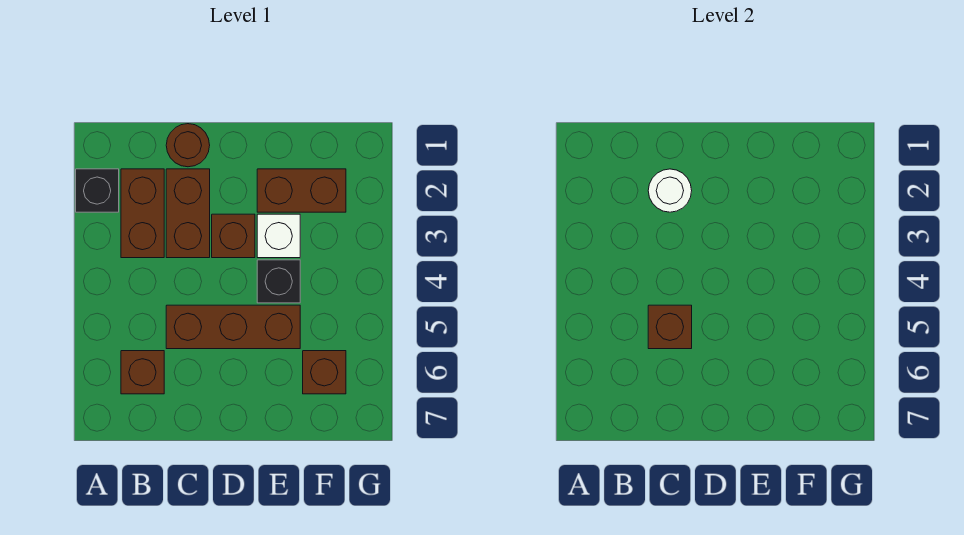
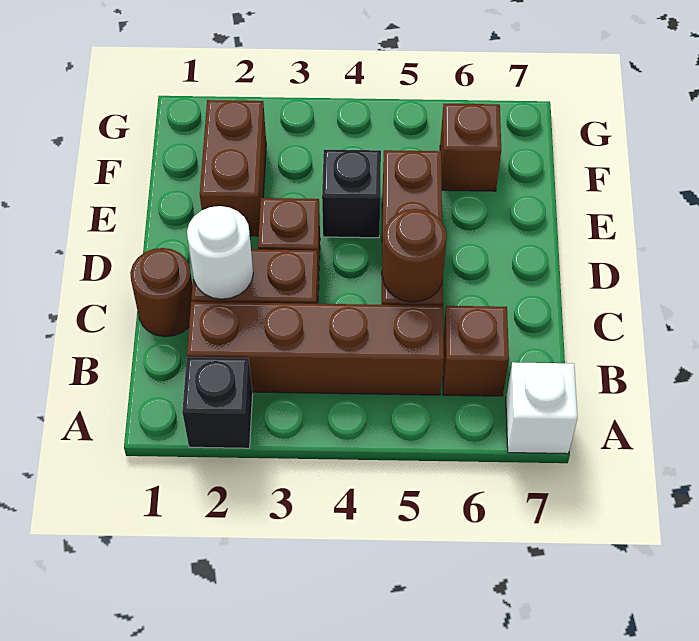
brown brick B2:B3 level 1 -> brown brick B2:B5 level 1
brown brick C5 level 2 -> brown round brick C5 level 2
white brick E3 level 1 -> white brick A7 level 1

